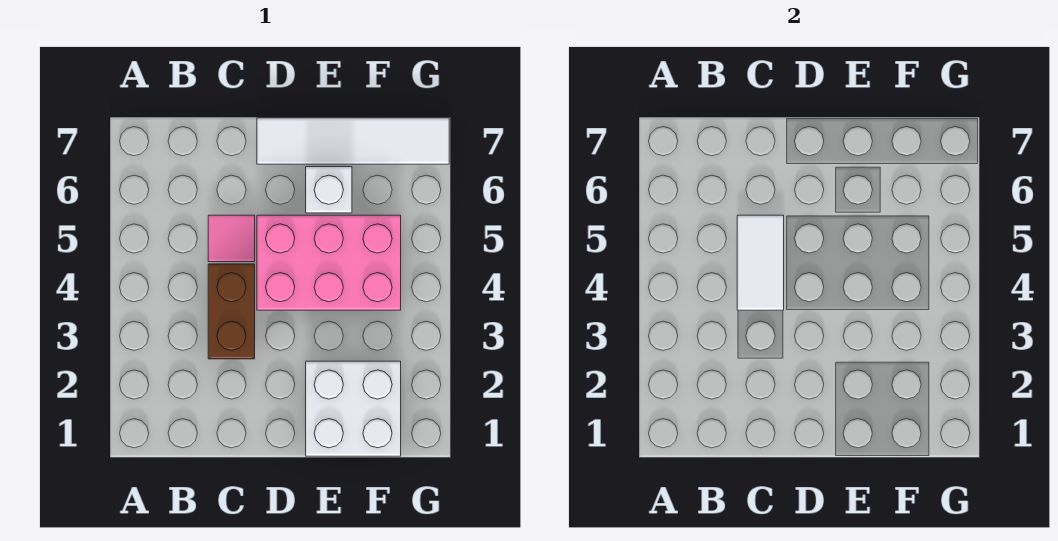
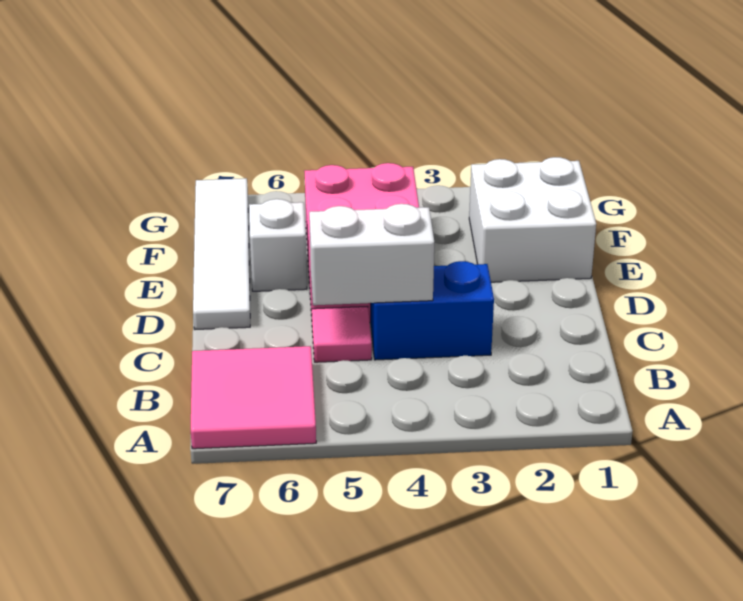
none -> pink tile A6:B7 level 1
brown brick C3:C4 level 1 -> blue brick C3:C4 level 1
white tile C4:C5 level 2 -> white brick C4:C5 level 2

